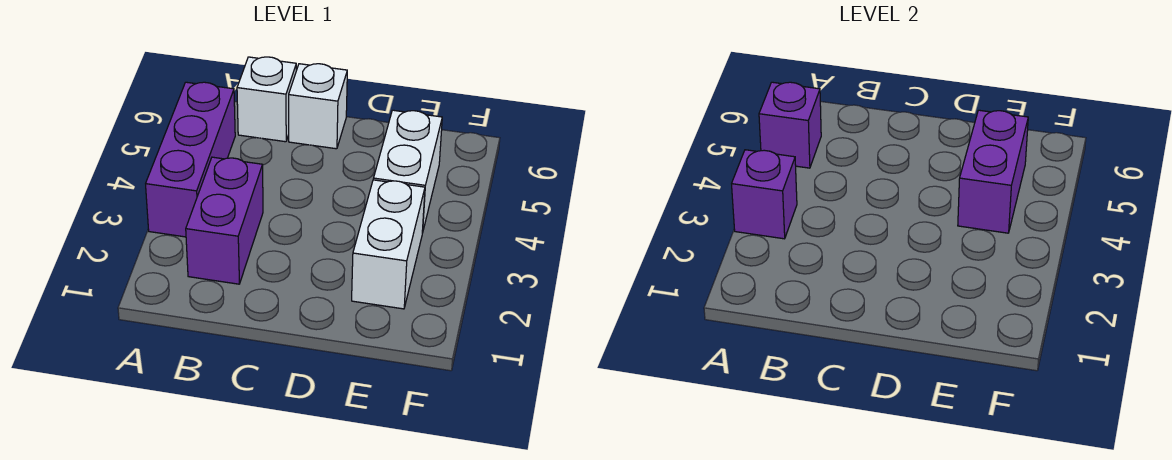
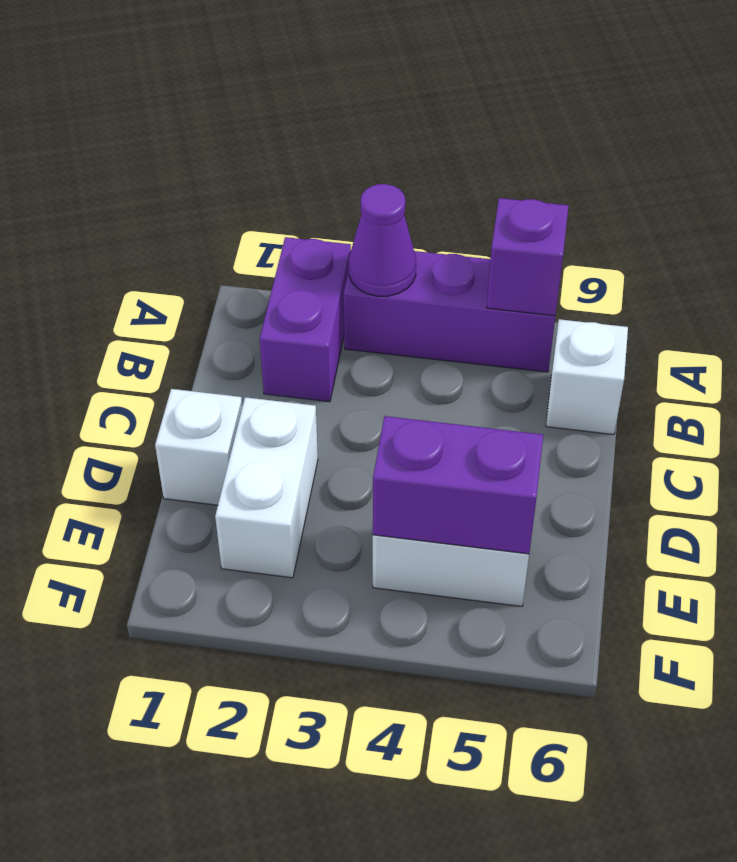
purple brick A3 level 2 -> purple cone A3 level 2
purple brick B2:B3 level 1 -> purple brick A2:B2 level 1
white brick C6 level 1 -> white brick D1 level 1
white brick E2:E3 level 1 -> white brick D2:E2 level 1

